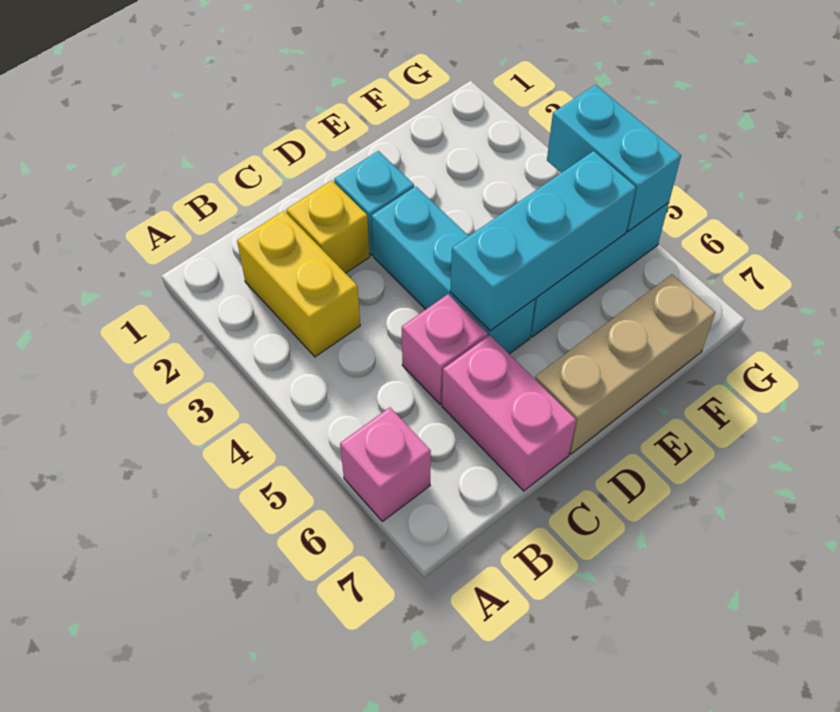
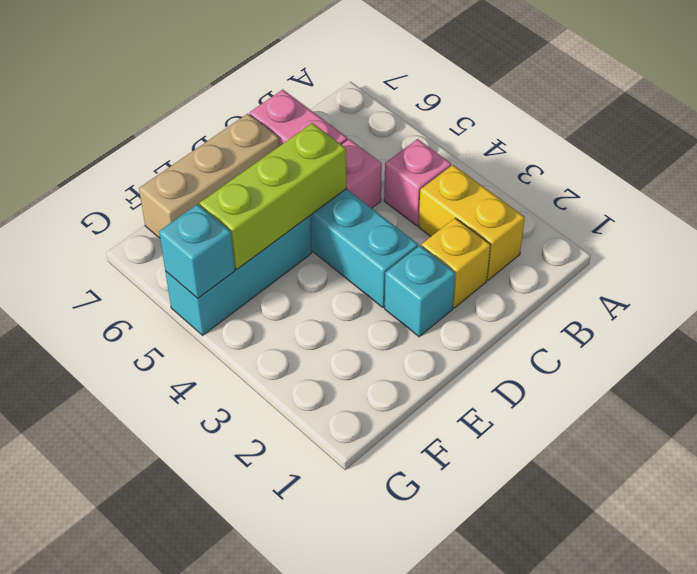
pink brick A6 level 1 -> pink brick B4 level 1
cyan brick D5:F5 level 2 -> lime brick D5:F5 level 2
cyan brick G4:G5 level 2 -> cyan brick G5 level 2

